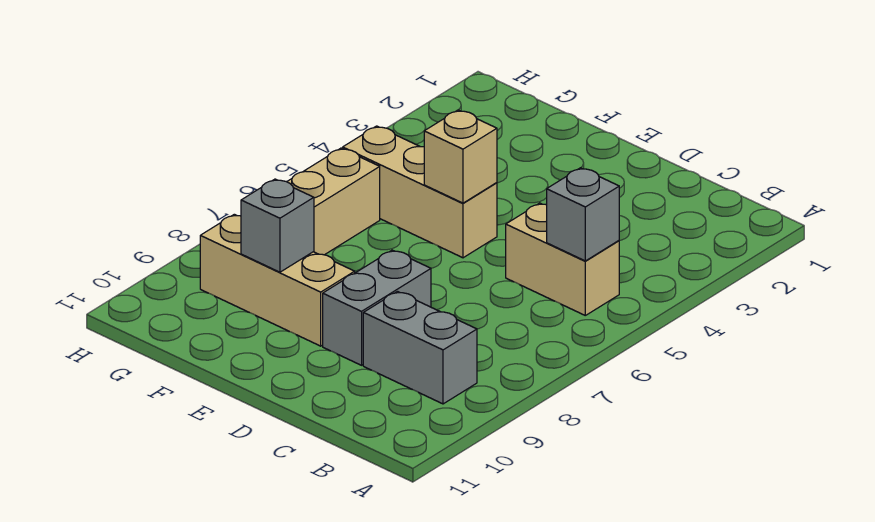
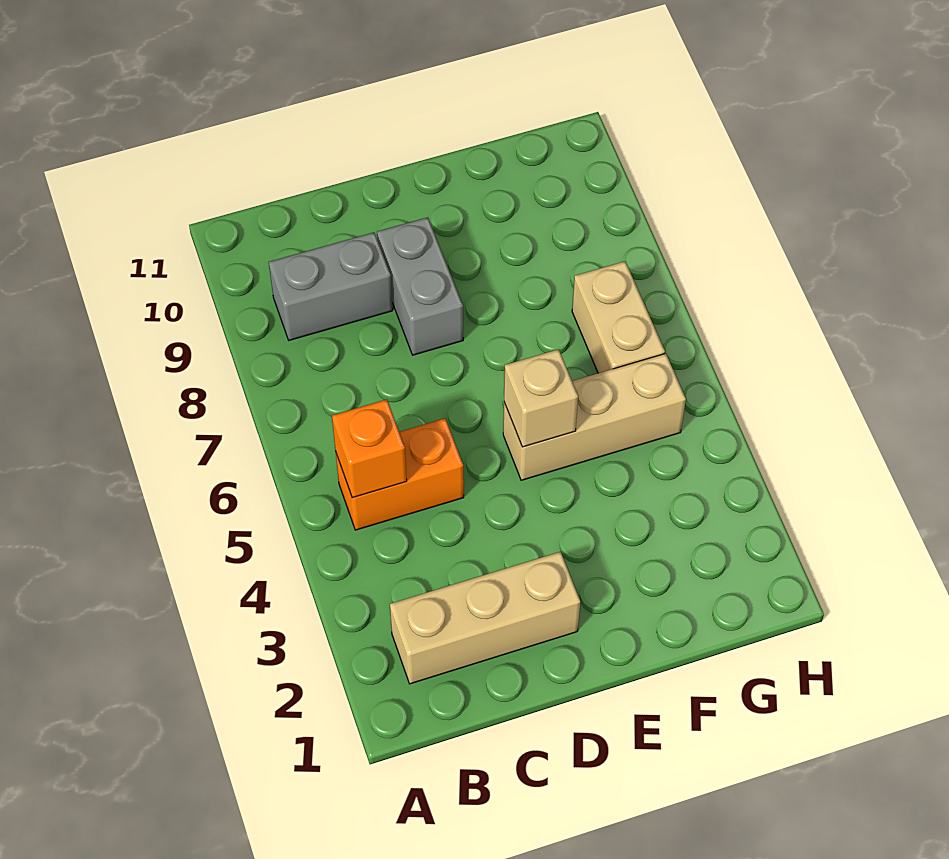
tan brick B5:C5 level 1 -> orange brick B5:C5 level 1
grey brick B5 level 2 -> orange brick B5 level 2
tan brick E9:G9 level 1 -> tan brick B2:D2 level 1
grey brick F9 level 2 -> none

